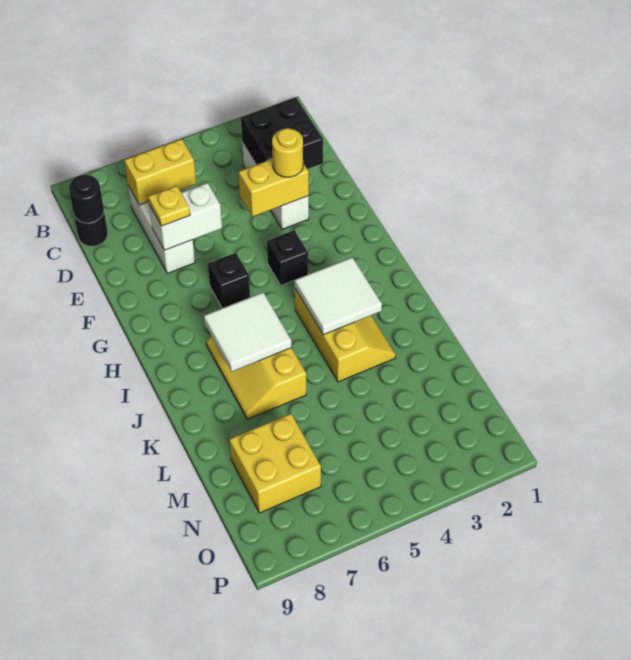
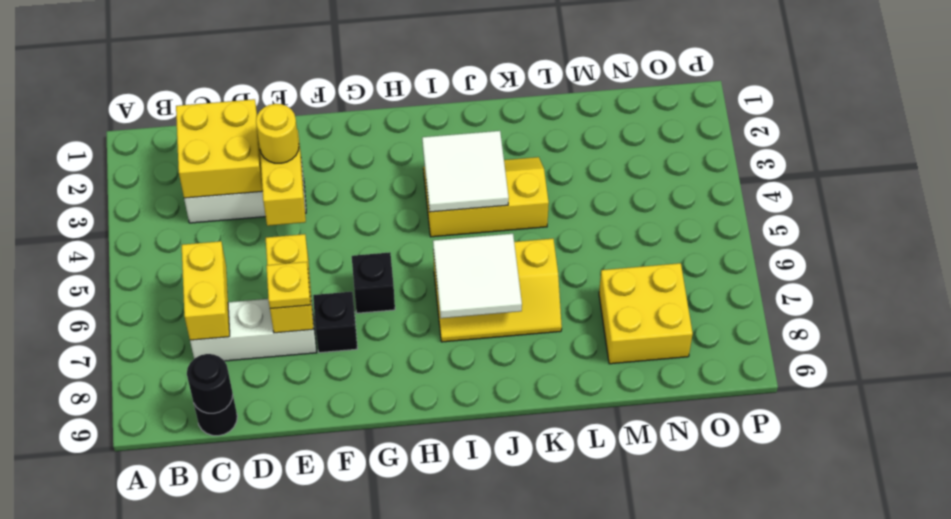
black brick C2:D3 level 2 -> yellow brick C2:D3 level 2
white brick E6:E7 level 2 -> yellow brick E6:E7 level 2
black brick G4 level 1 -> black brick F7 level 1

